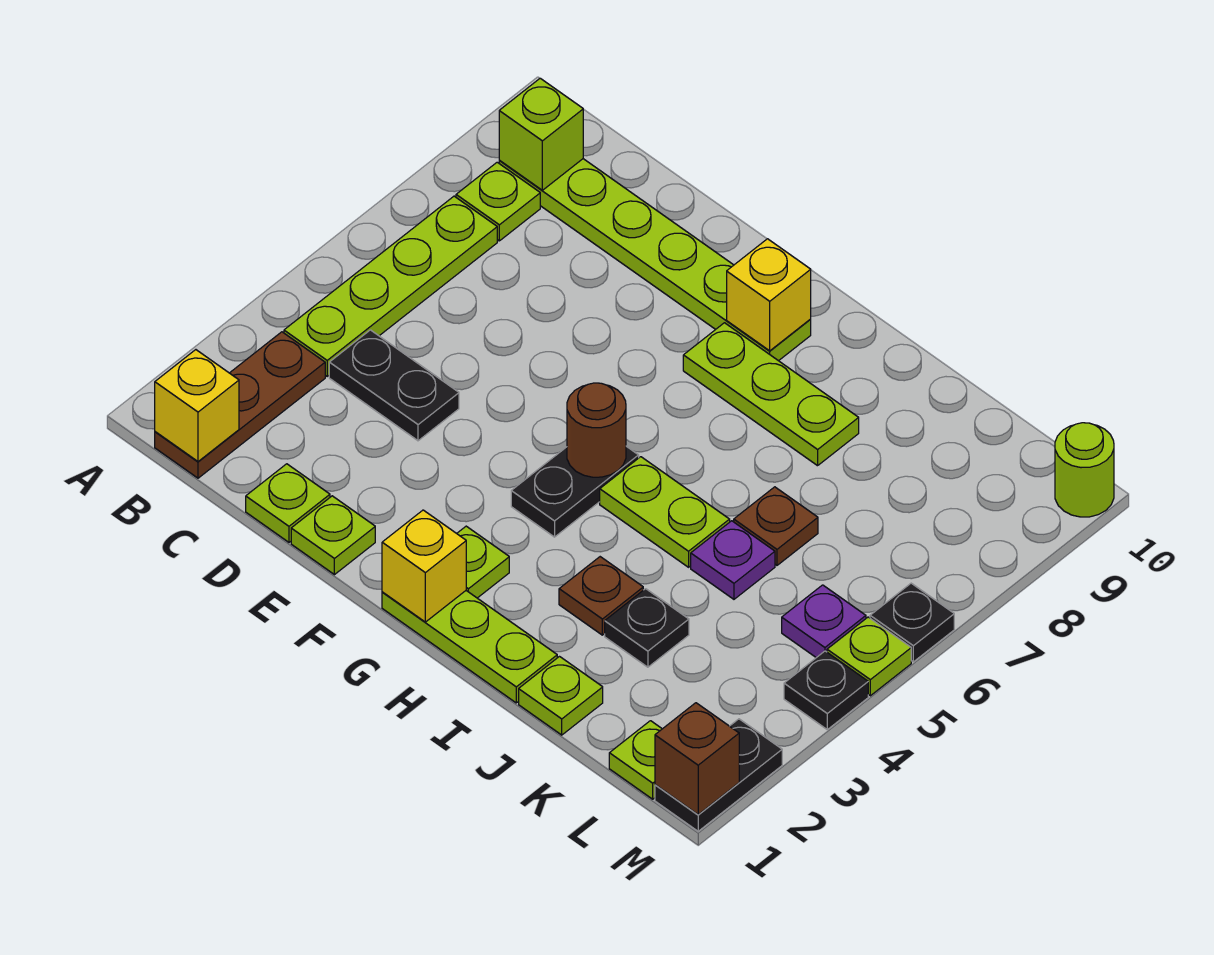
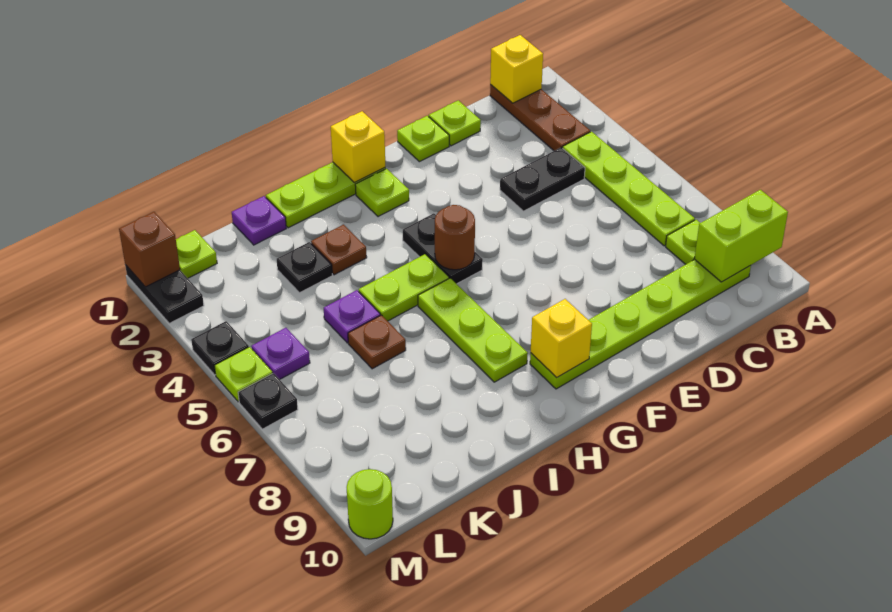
lime brick B9 level 2 -> lime brick A9:B9 level 2
lime plate G8:I8 level 1 -> lime plate H6:H8 level 1
lime plate J1 level 1 -> purple plate J1 level 1

